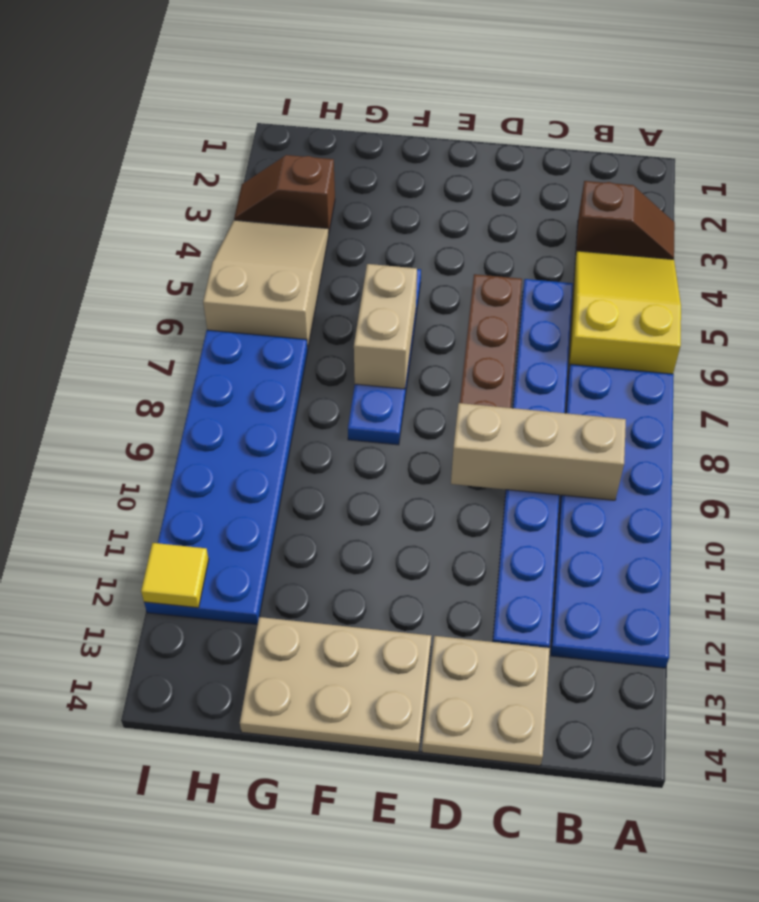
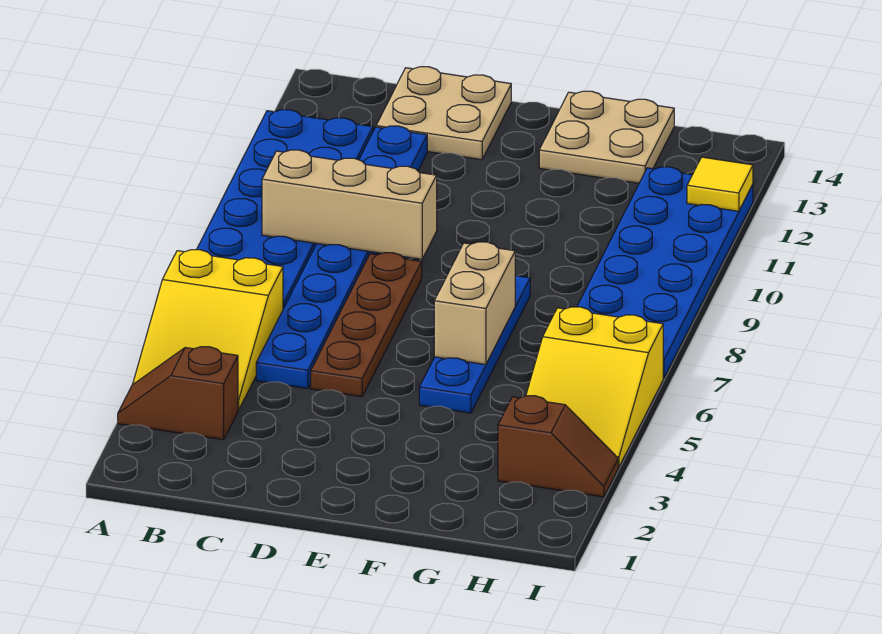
tan plate E13:G14 level 1 -> tan plate F13:G14 level 1
tan slope H4:I6 level 1 top 6 -> yellow slope H4:I6 level 1 top 6

